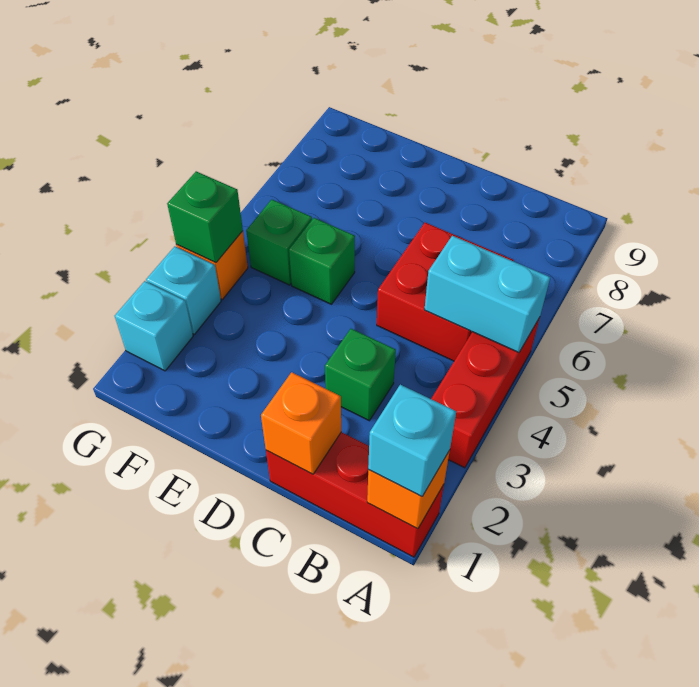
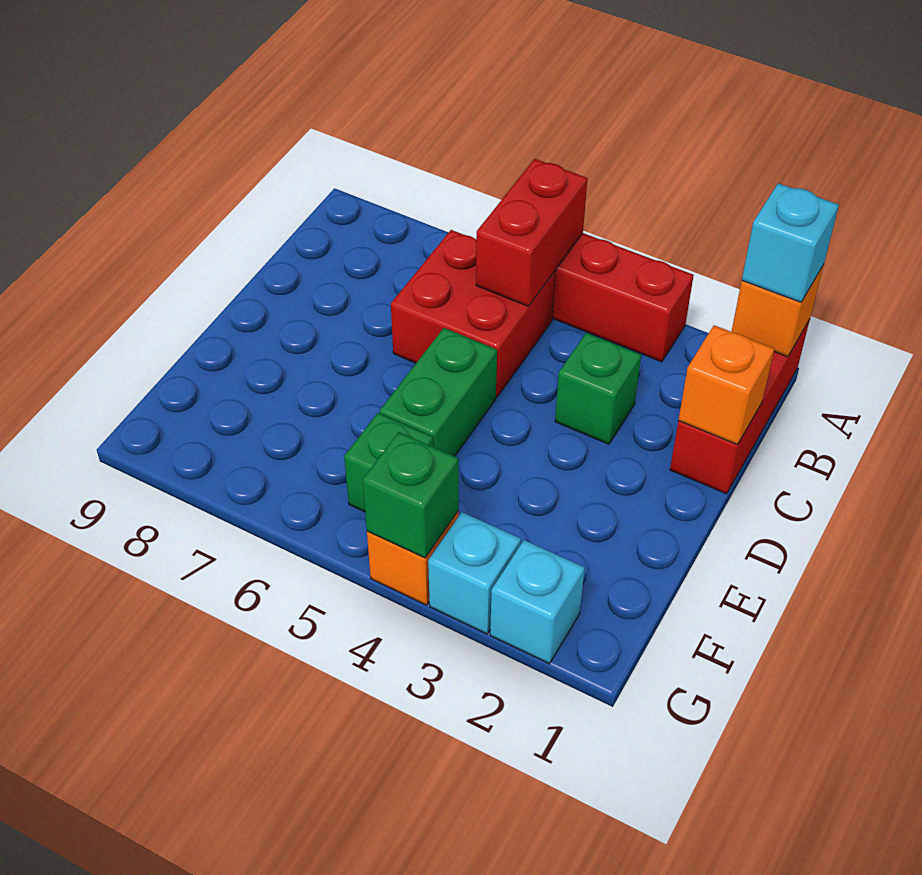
cyan brick A5:B5 level 2 -> red brick A5:B5 level 2
green brick E5 level 1 -> green brick D5:E5 level 1

